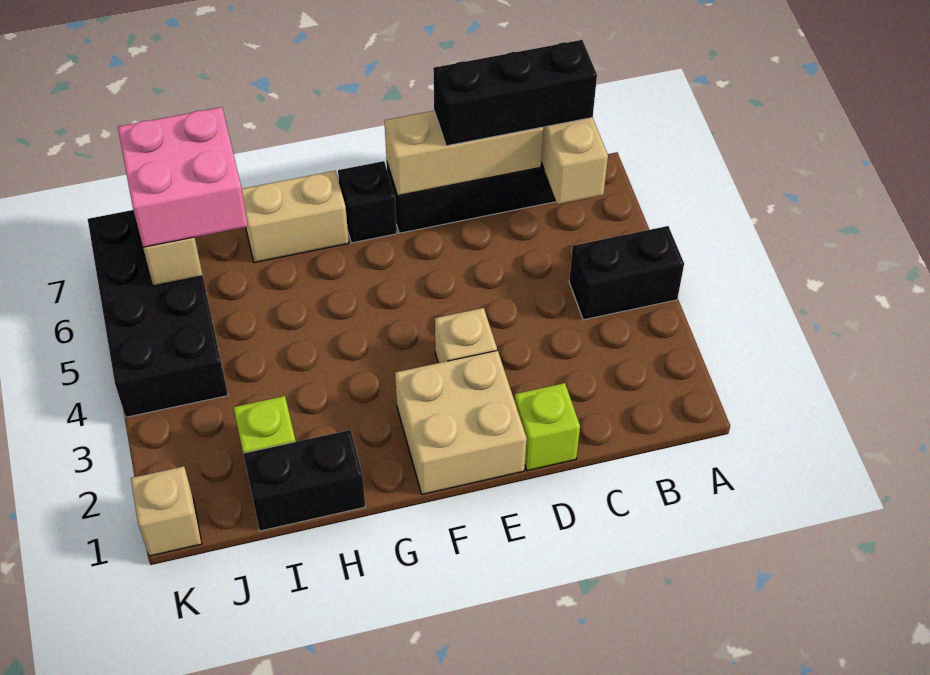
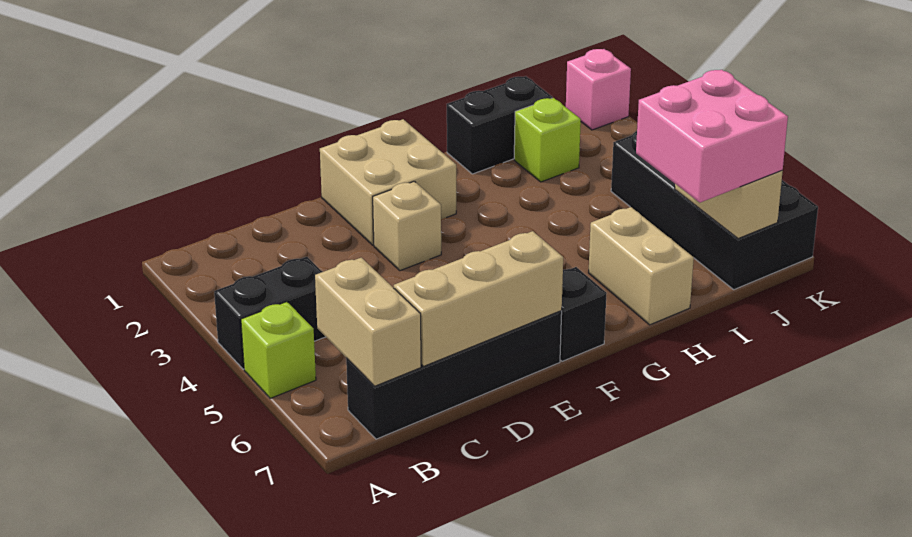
black brick B7:D7 level 3 -> none
lime brick D1 level 1 -> lime brick A5 level 1
tan brick G7:H7 level 1 -> tan brick H6:H7 level 1
tan brick K1 level 1 -> pink brick K1 level 1

